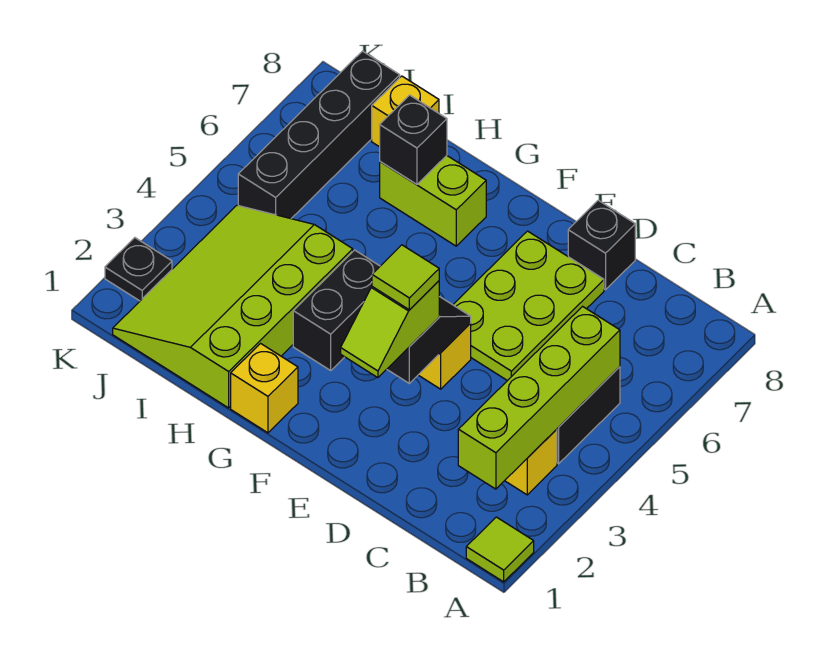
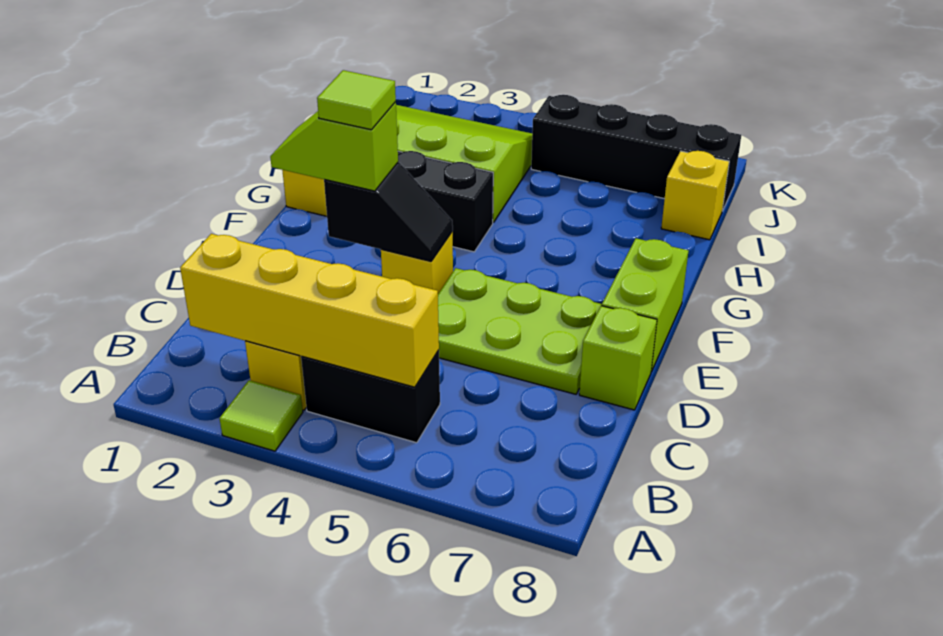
lime tile A1 level 1 -> lime tile A3 level 1
lime brick B2:B5 level 2 -> yellow brick B2:B5 level 2
black brick D8 level 1 -> lime brick D8 level 1
lime brick G7:H7 level 1 -> lime brick E8:F8 level 1
black brick H7 level 2 -> none
black plate K2 level 1 -> none

